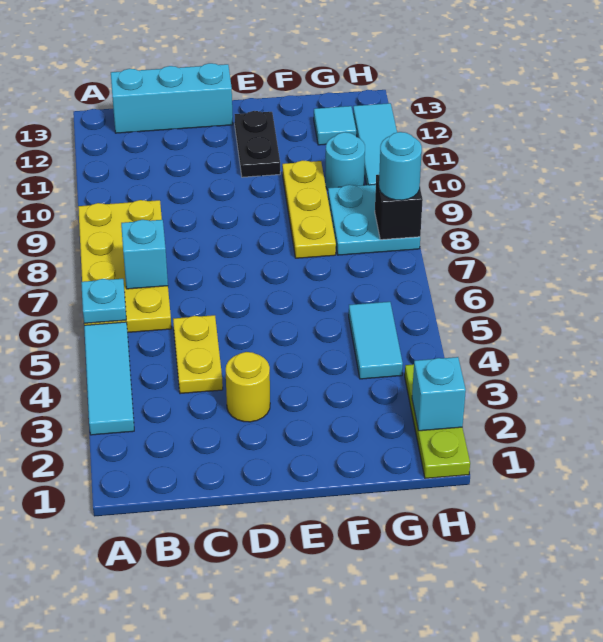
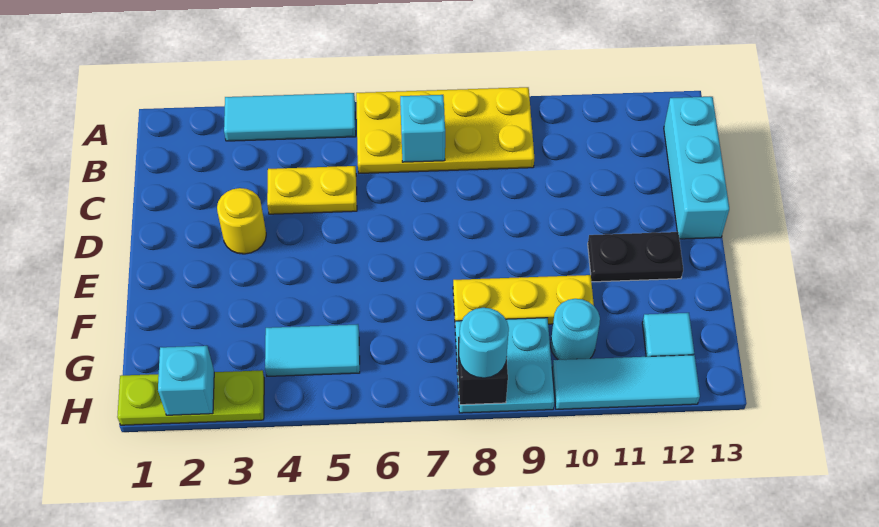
cyan plate A6 level 2 -> none

